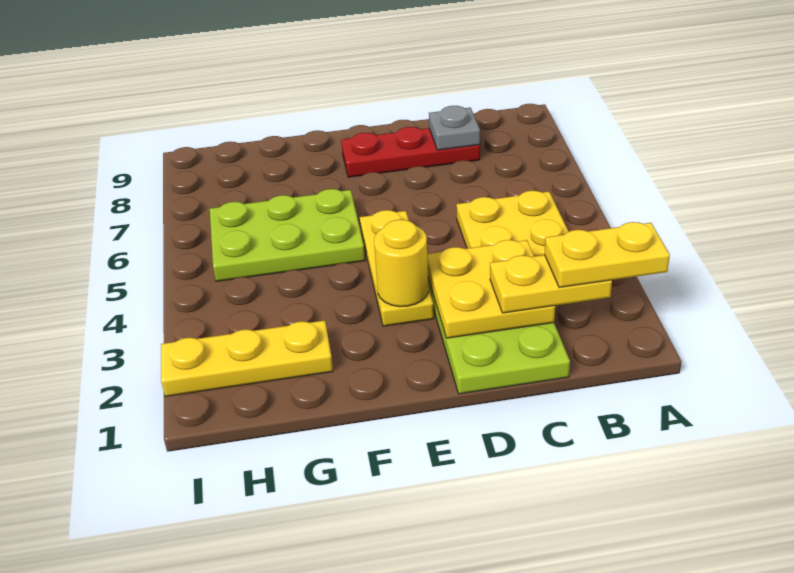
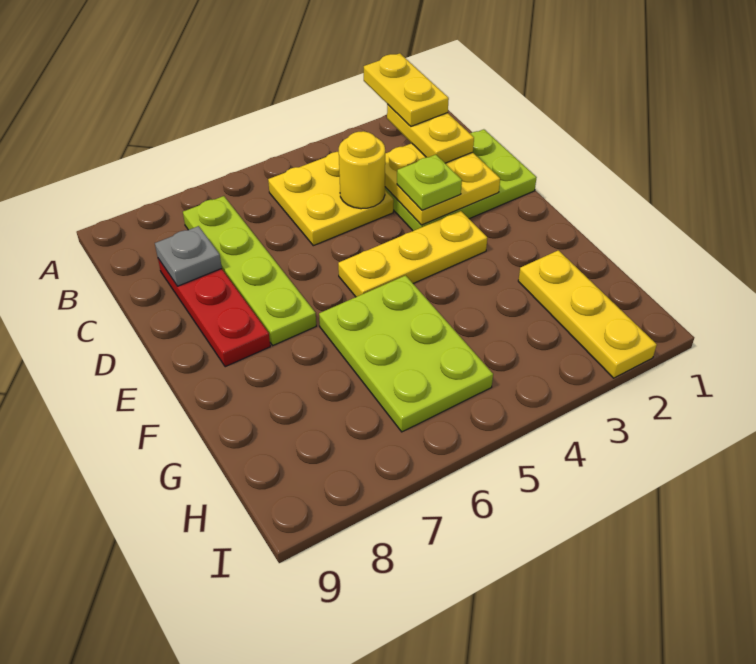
none -> lime plate B7:E7 level 1
none -> lime plate D3 level 3
yellow round brick E3 level 2 -> yellow round brick C4 level 2

